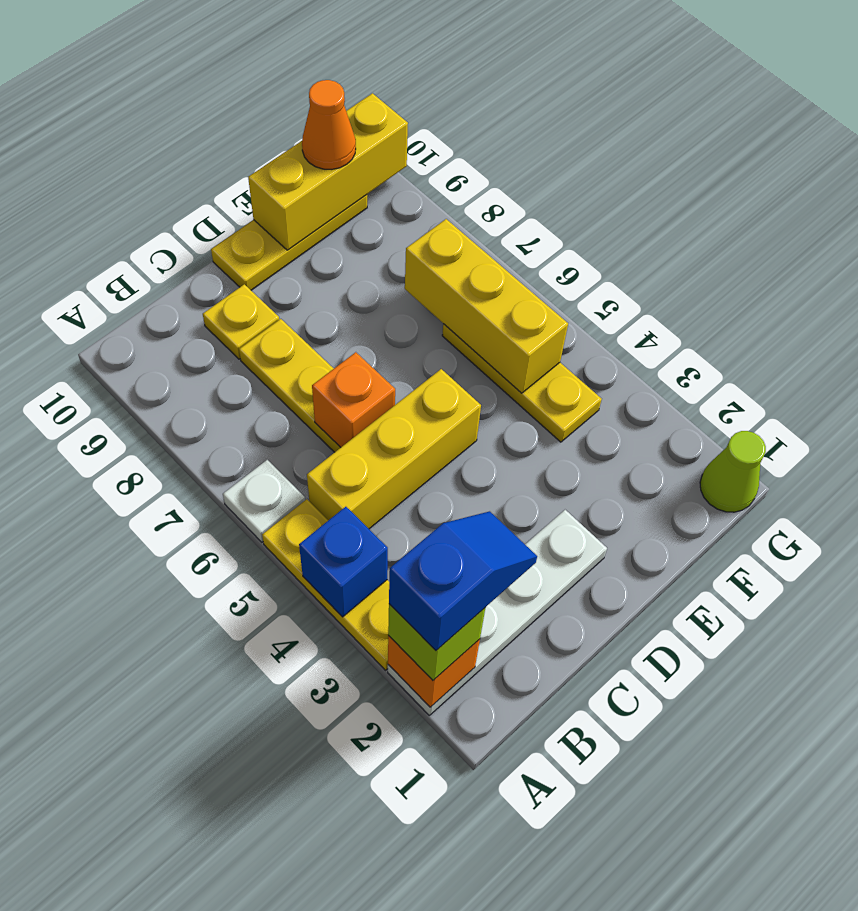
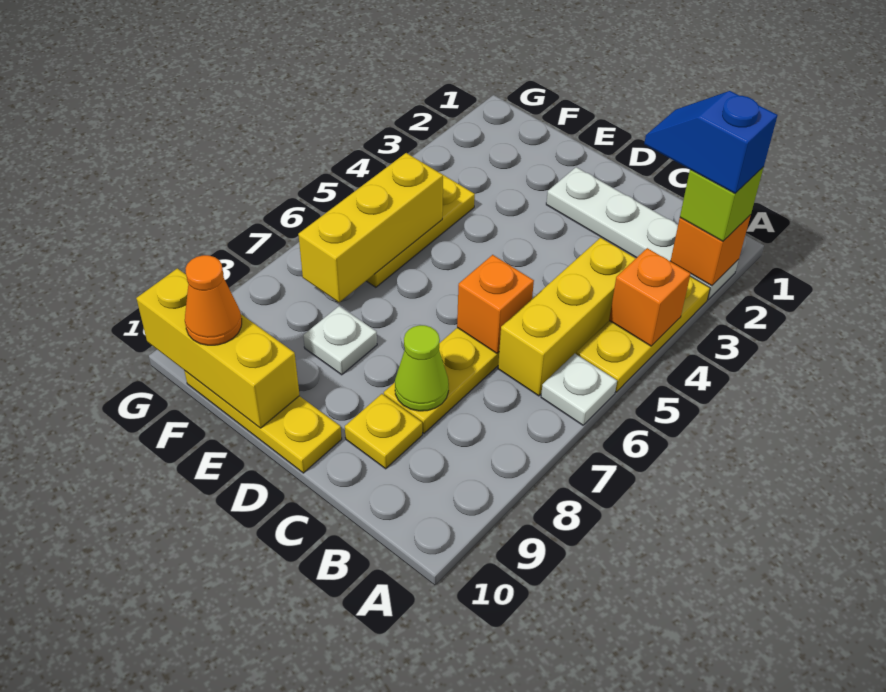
blue brick A4 level 2 -> orange brick A4 level 2
yellow brick B5:D5 level 1 -> yellow brick B4:B6 level 1
none -> white plate E8 level 1
lime cone G1 level 1 -> lime cone C8 level 2

